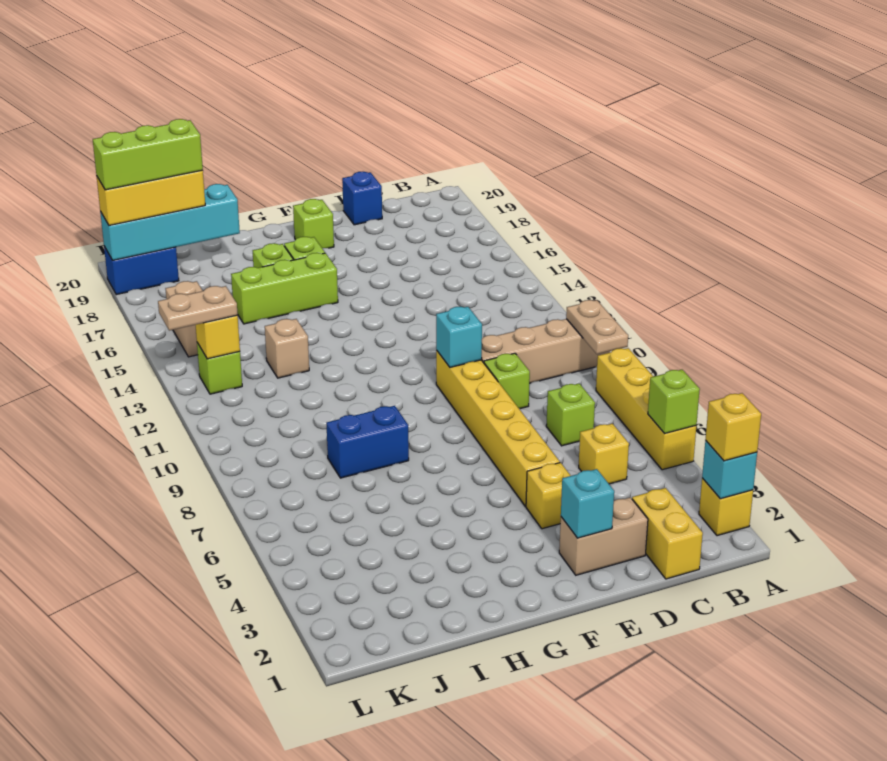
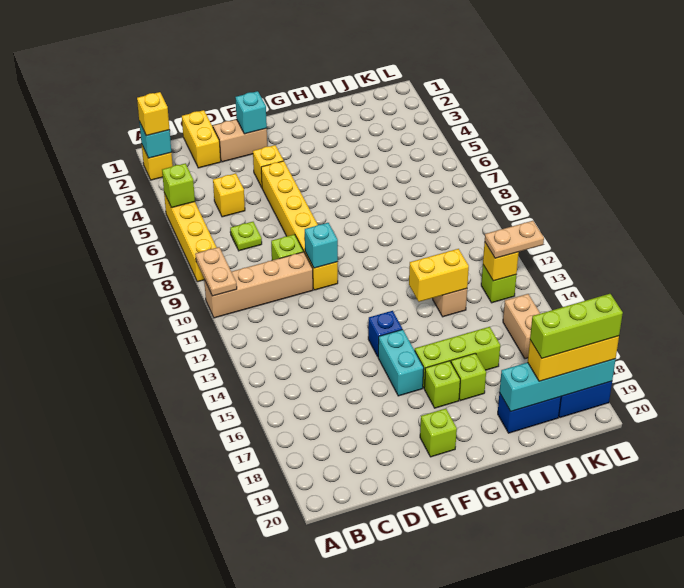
lime brick C7 level 1 -> lime plate C7 level 1
blue brick D20 level 1 -> blue brick F14 level 1
none -> cyan brick F15:F16 level 1
blue brick H8:I8 level 1 -> blue brick I19:J19 level 1
none -> yellow brick H13:I13 level 2

